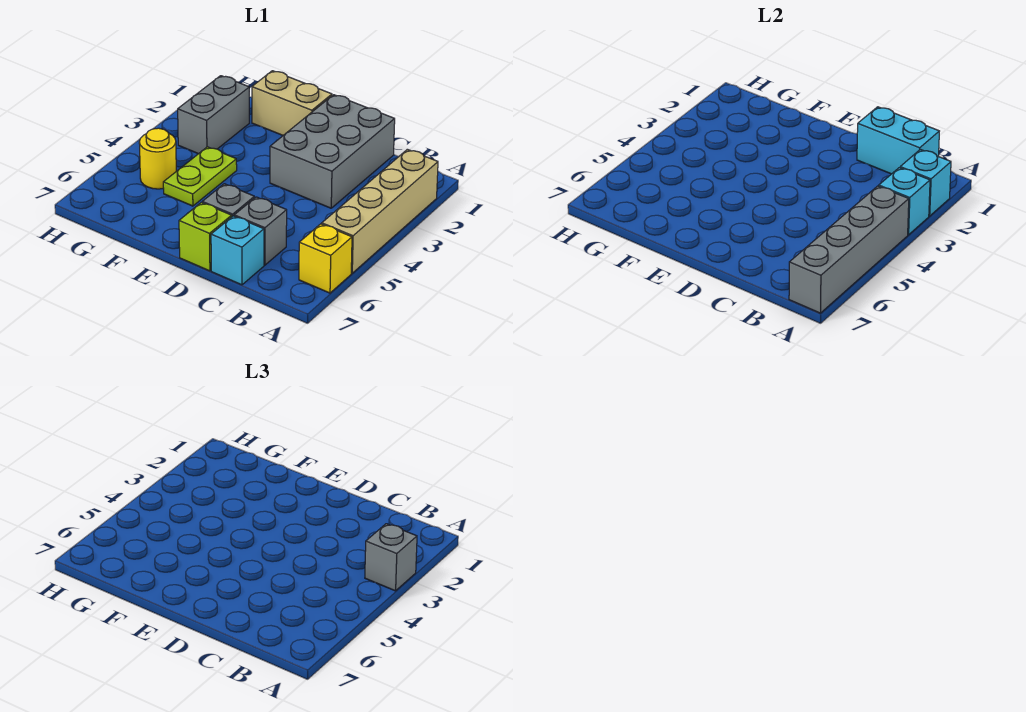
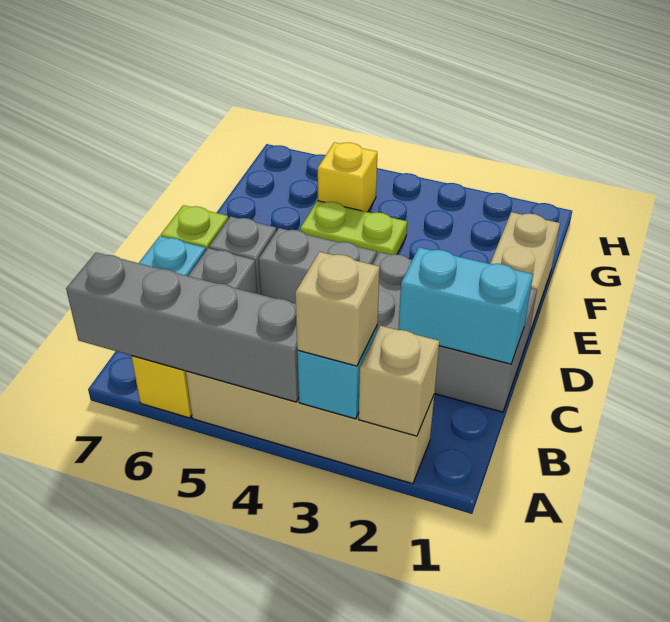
cyan brick A2 level 2 -> tan brick A2 level 2
grey brick A3 level 3 -> tan brick A3 level 3
cyan brick B1:C1 level 2 -> cyan brick C1:C2 level 2
grey brick G2:G3 level 1 -> grey brick D4:D5 level 1
yellow round brick G5 level 1 -> yellow brick G5 level 1

